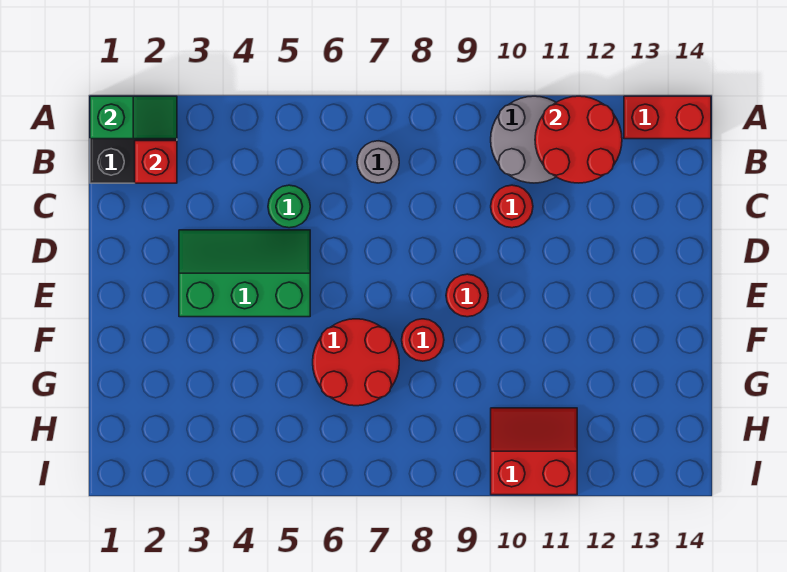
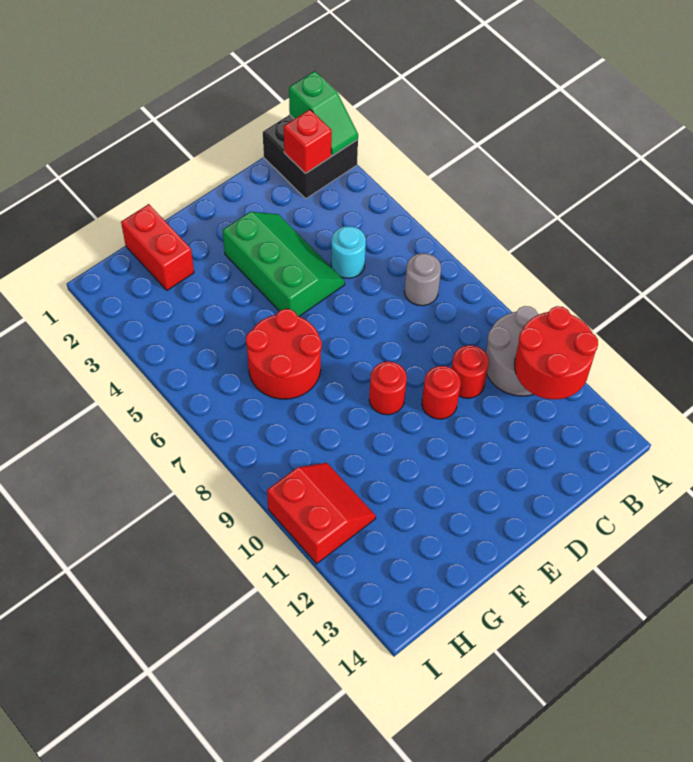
red brick A13:A14 level 1 -> red brick G1:G2 level 1
green round brick C5 level 1 -> cyan round brick C5 level 1
red round brick F8 level 1 -> red round brick D10 level 1

